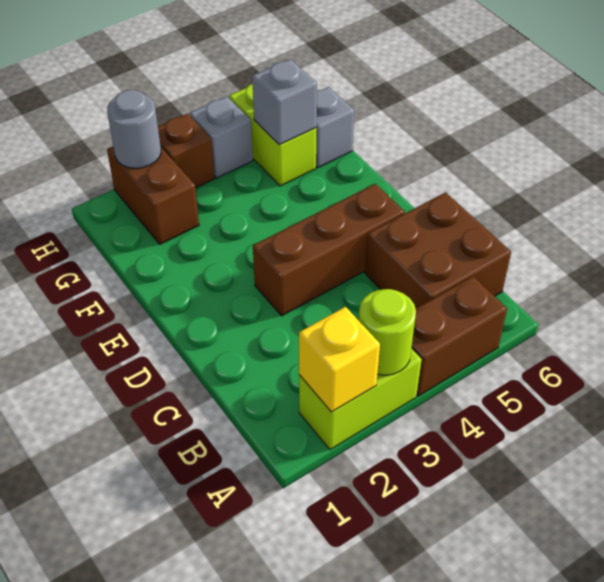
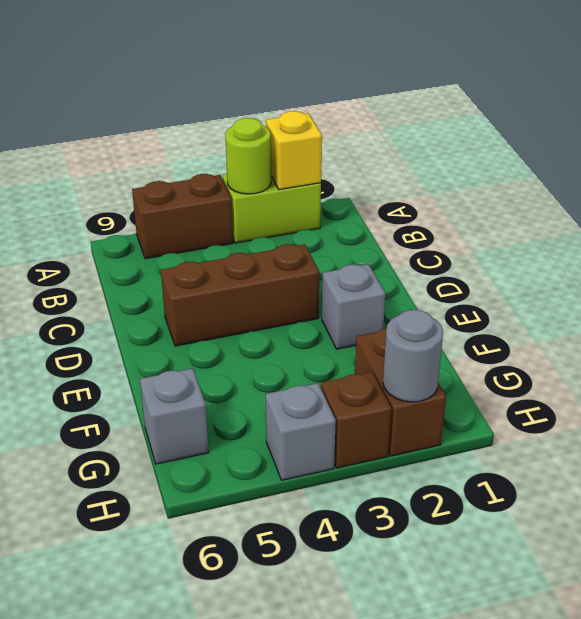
brown brick B5:C6 level 1 -> none
lime brick G5:H5 level 1 -> none
grey brick G5 level 2 -> grey brick E2 level 1

